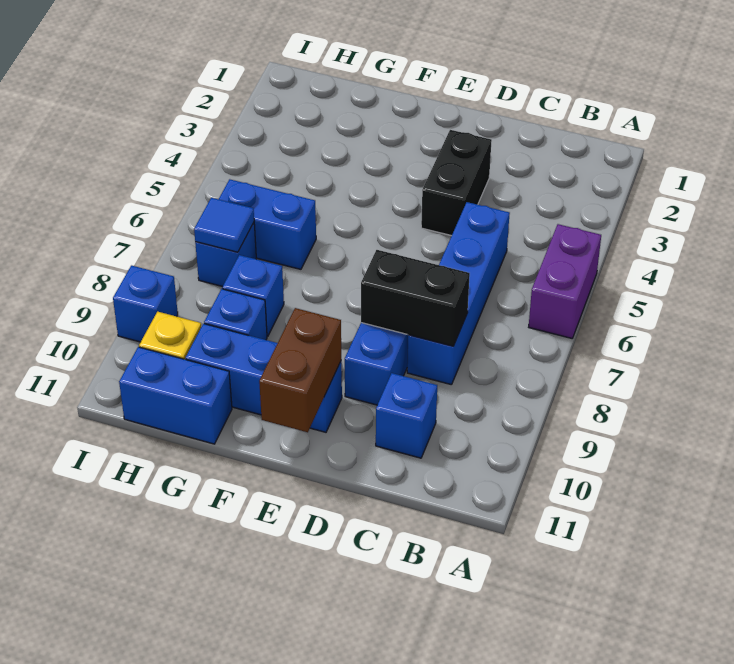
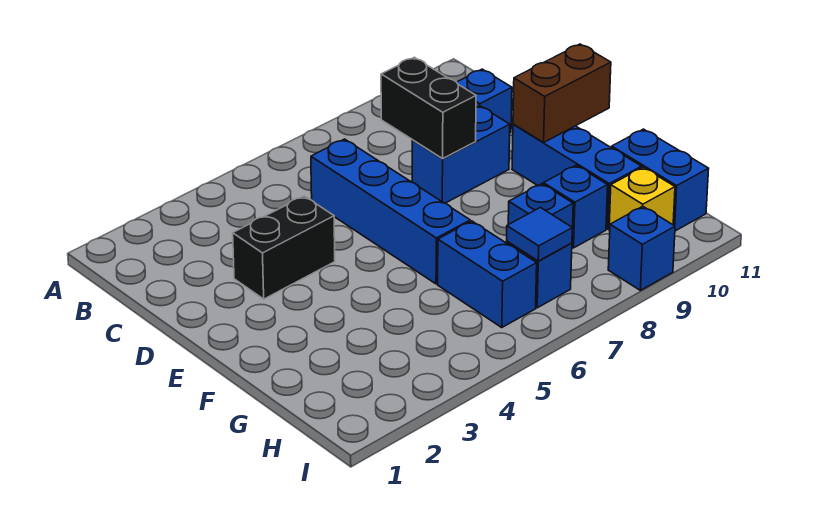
purple brick A5:A6 level 1 -> none
blue brick C5:C8 level 1 -> blue brick C6:F6 level 1

